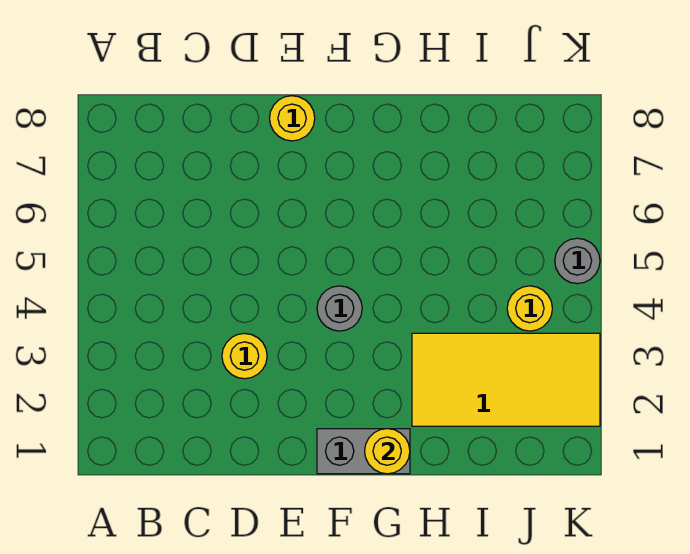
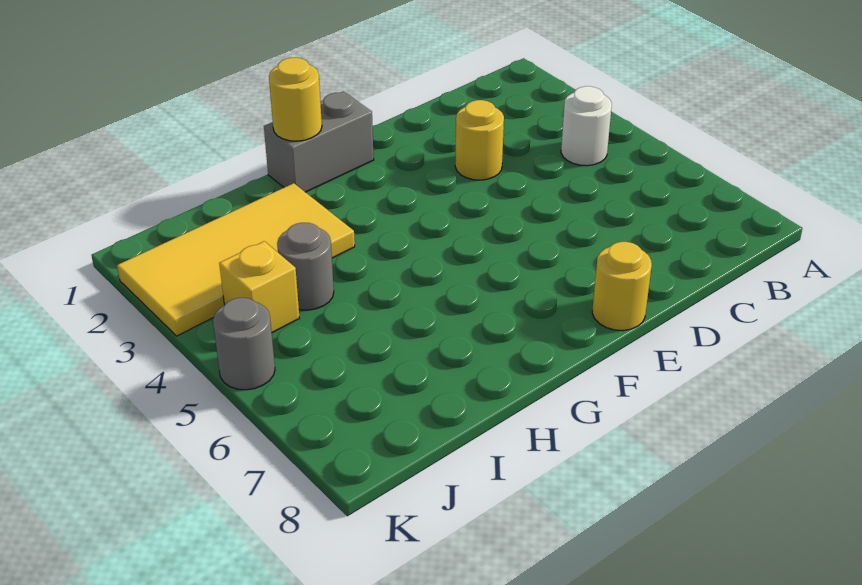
none -> white round brick B4 level 1
grey round brick F4 level 1 -> grey round brick I4 level 1
yellow round brick J4 level 1 -> yellow brick J4 level 1

